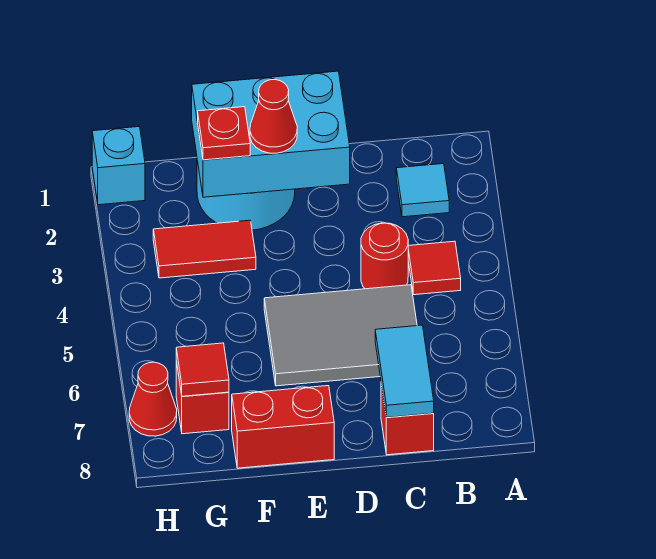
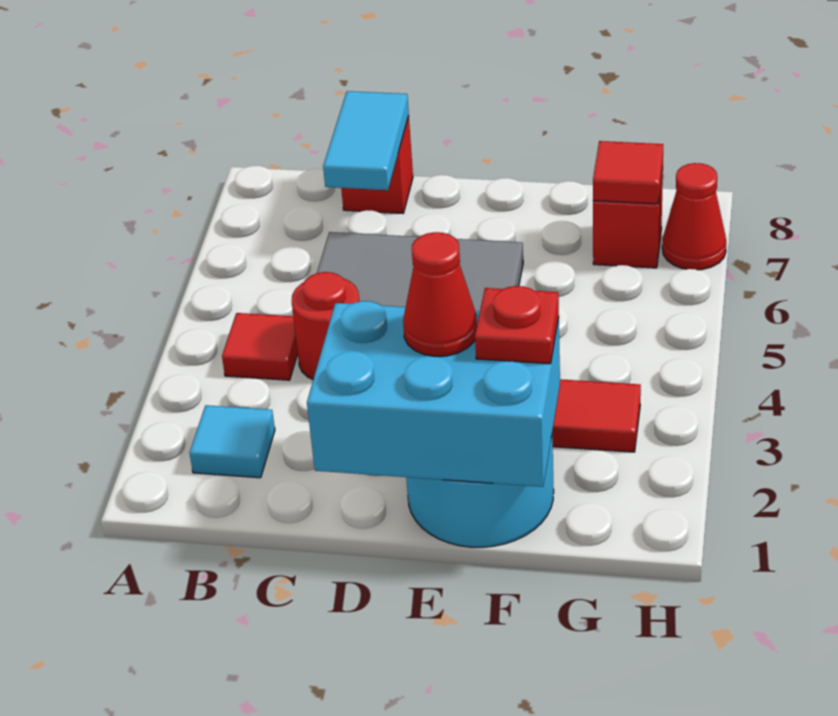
red brick E8:F8 level 1 -> none
cyan brick H1 level 1 -> none

